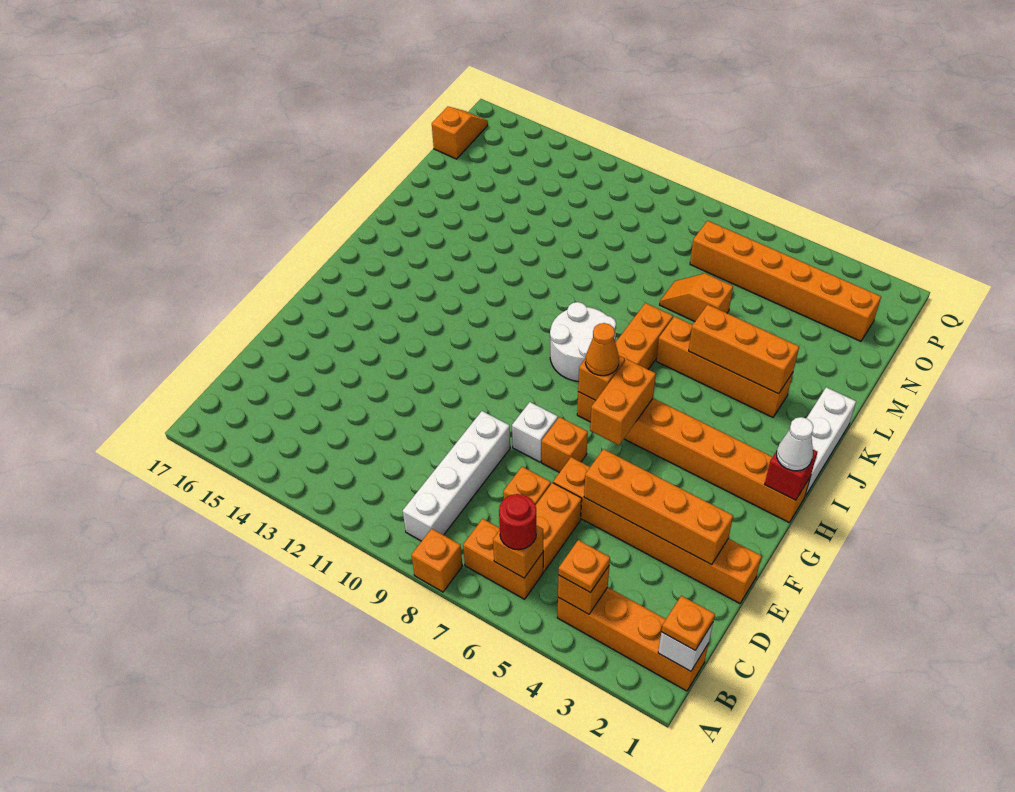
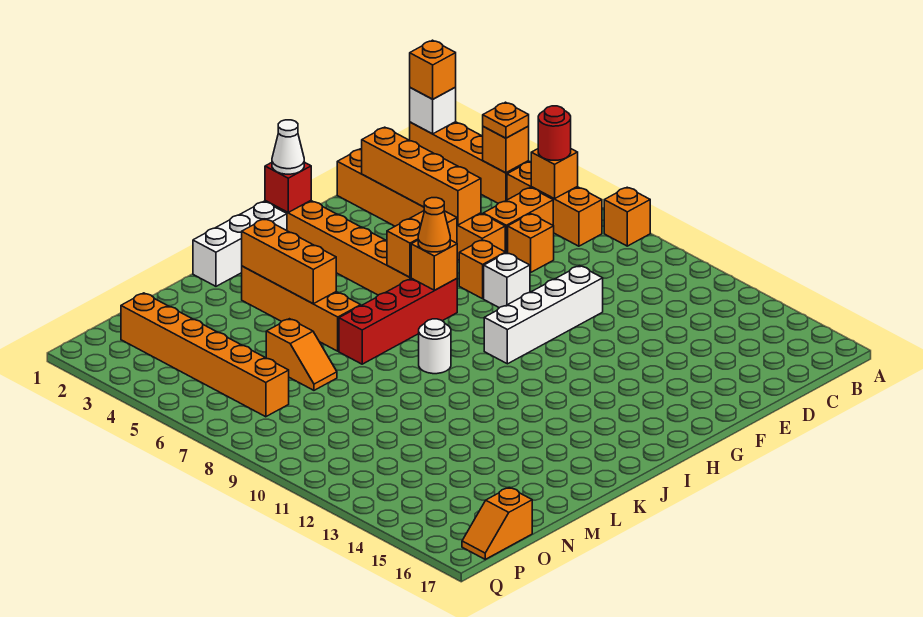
orange plate B1 level 3 -> orange brick B1 level 3
orange brick B6:B7 level 1 -> orange brick B5:B7 level 1
white brick B9:E9 level 1 -> white brick E10:H10 level 1
orange brick H7:K7 level 1 -> red brick H7:K7 level 1
white round brick I8:J9 level 1 -> white round brick J9 level 1

